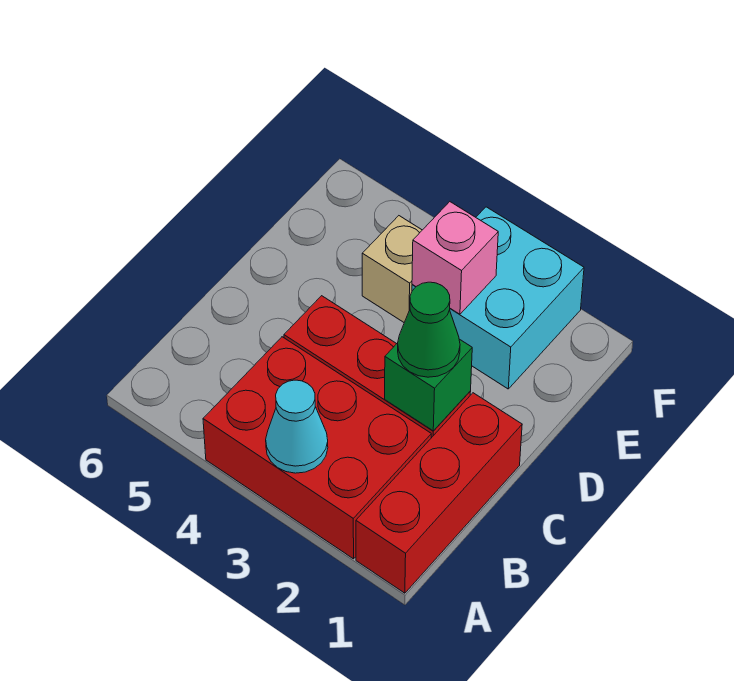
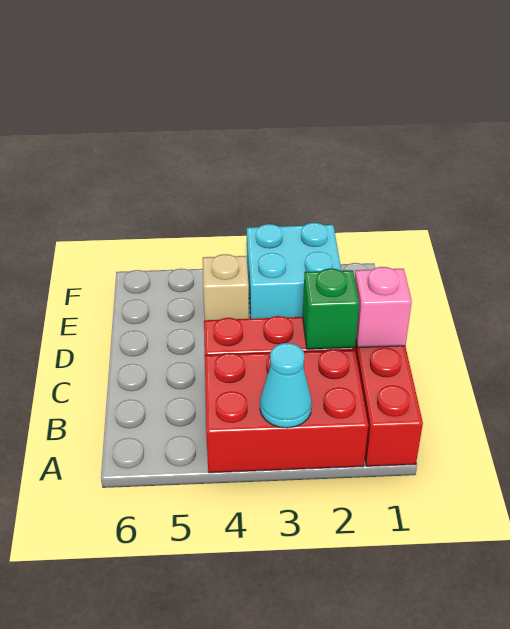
green cone C2 level 3 -> none
pink brick E3 level 2 -> pink brick C1 level 2

